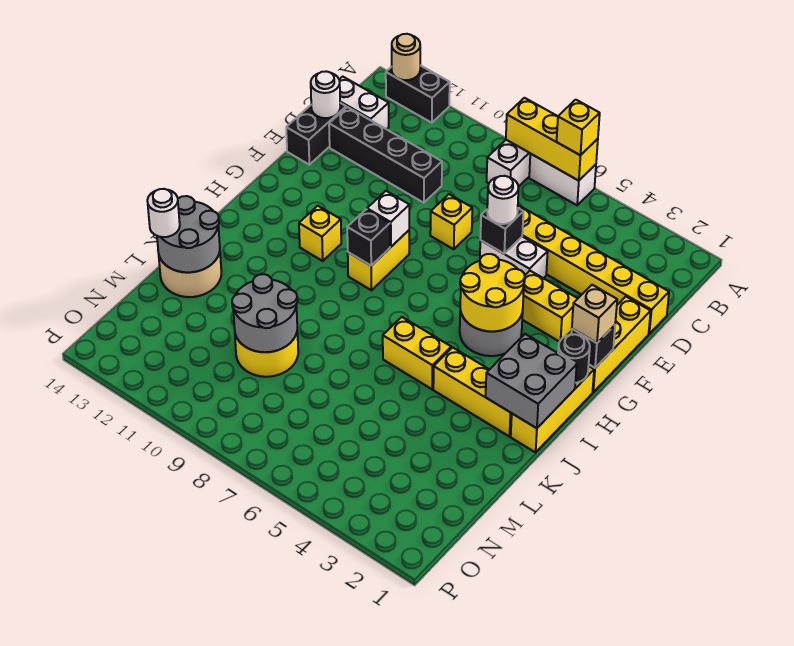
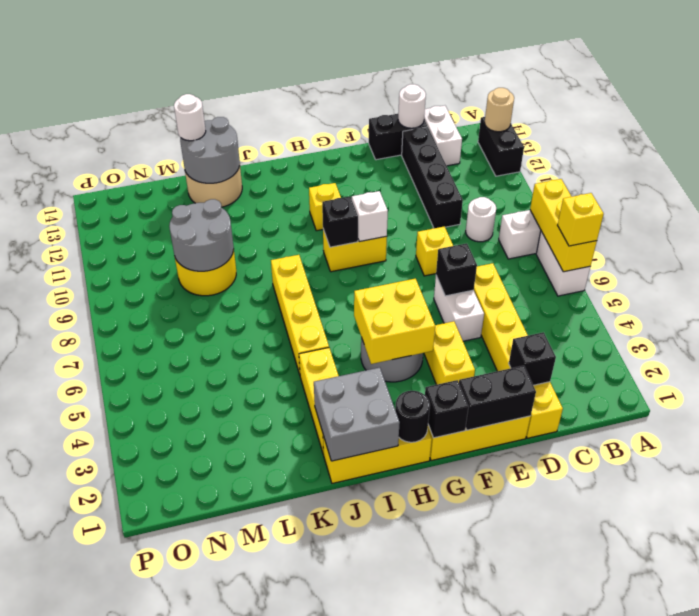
none -> black brick D2 level 2
none -> black brick E1:F1 level 2
white round brick E6 level 3 -> white round brick C9 level 1
tan brick G1 level 3 -> none
yellow round brick G4:H5 level 2 -> yellow brick G4:H5 level 2
yellow brick J5:J6 level 1 -> yellow brick J5:J8 level 1

